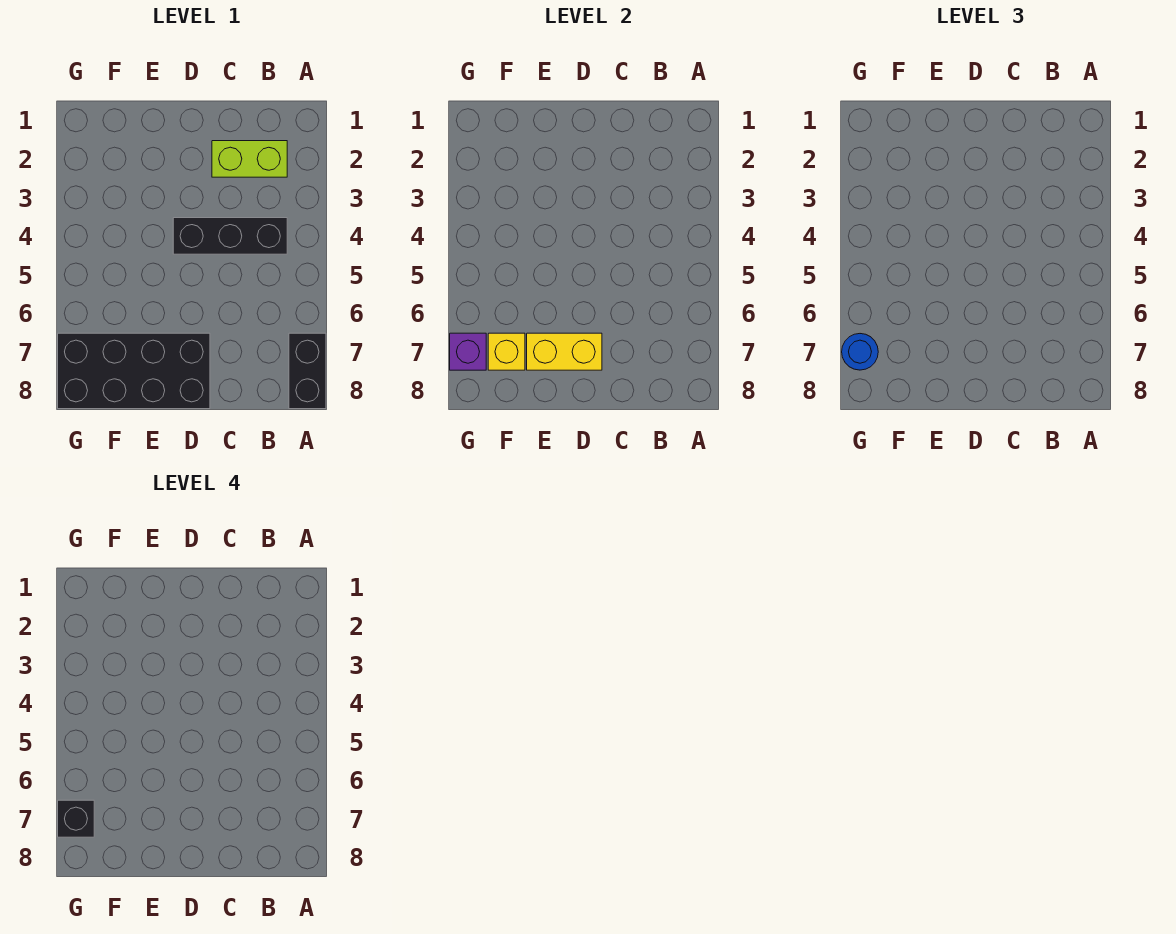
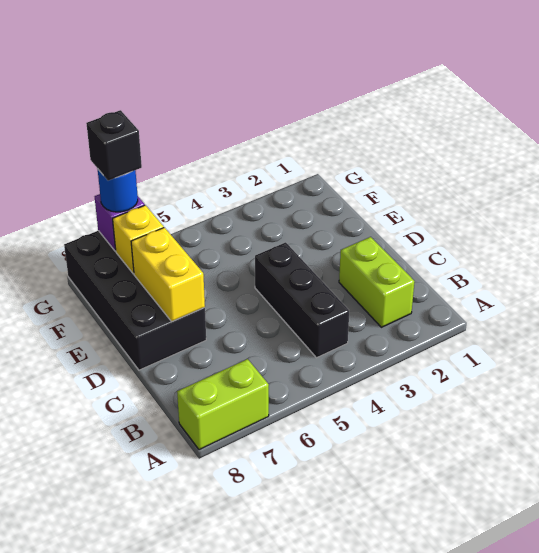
black brick A7:A8 level 1 -> lime brick A7:A8 level 1

